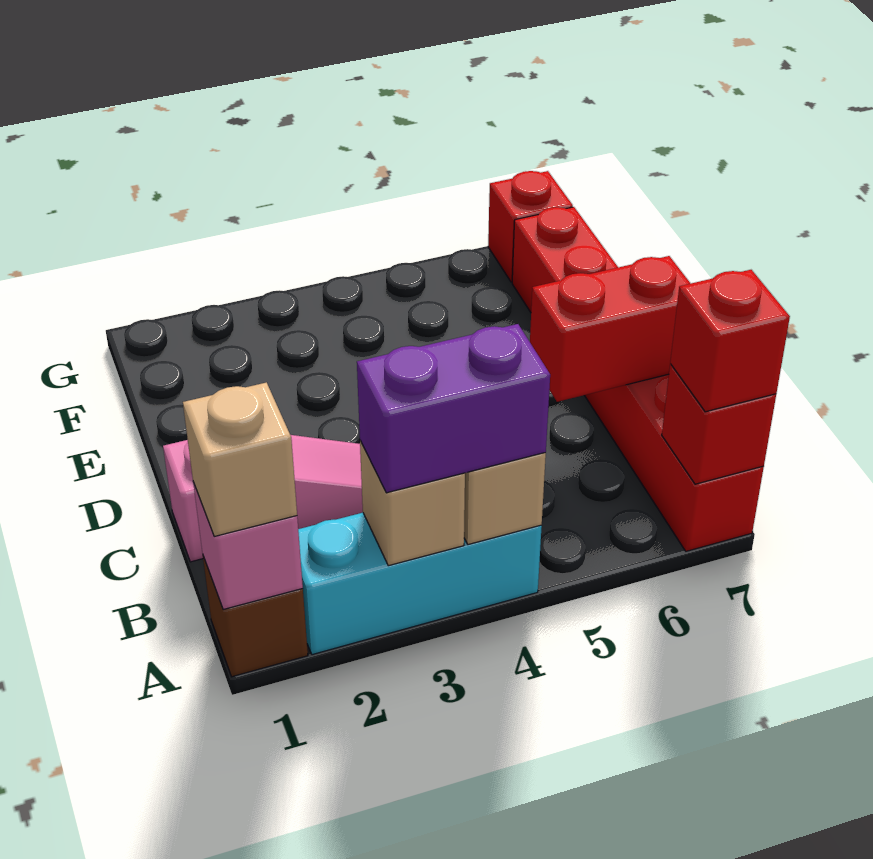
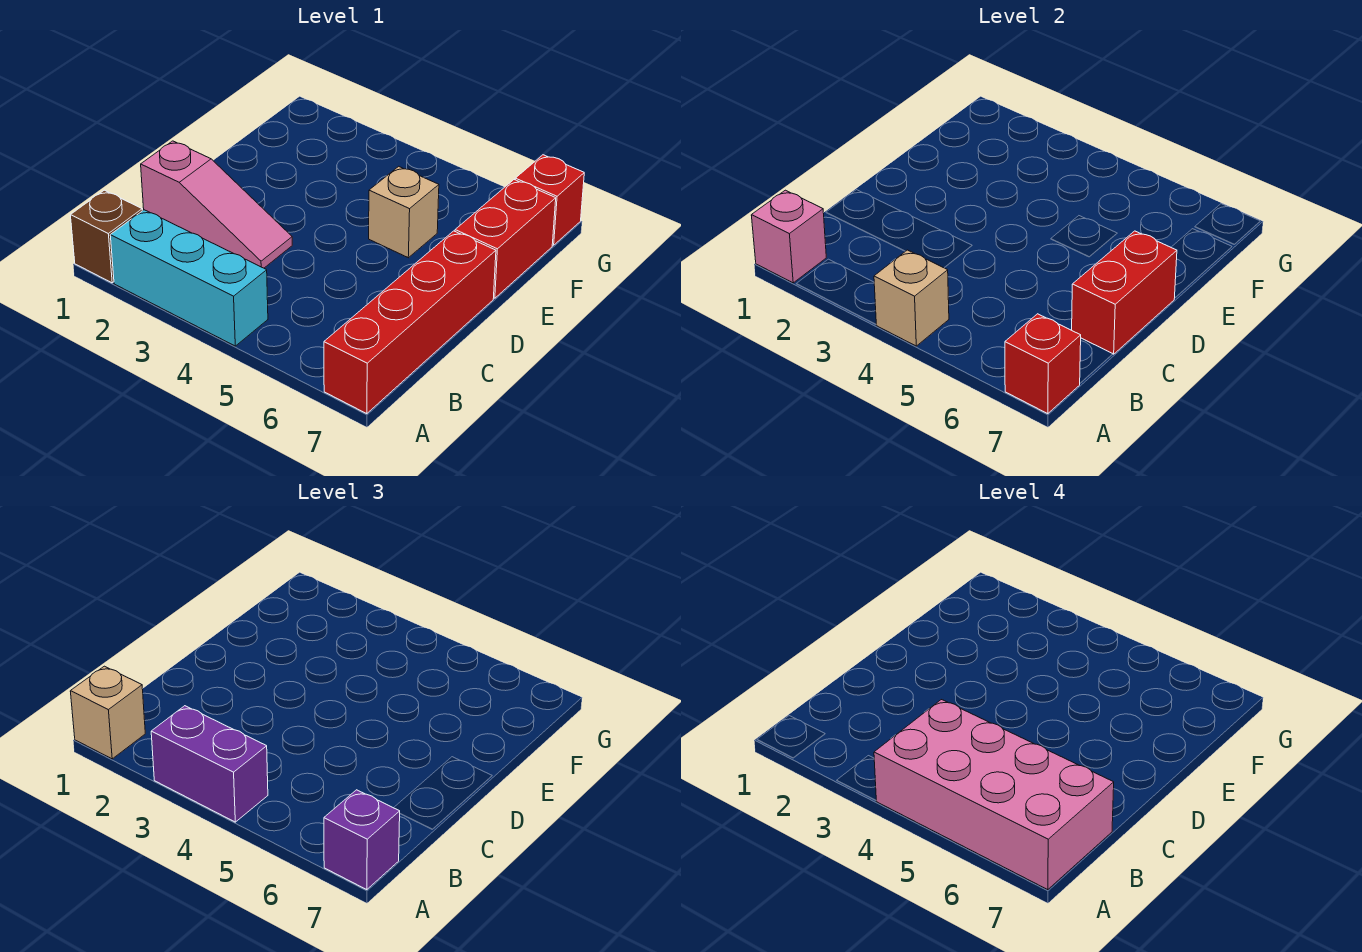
tan brick A3 level 2 -> tan brick E5 level 1
none -> pink brick A4:B7 level 4
red brick A7 level 3 -> purple brick A7 level 3
red brick C6:C7 level 2 -> red brick C7:D7 level 2

